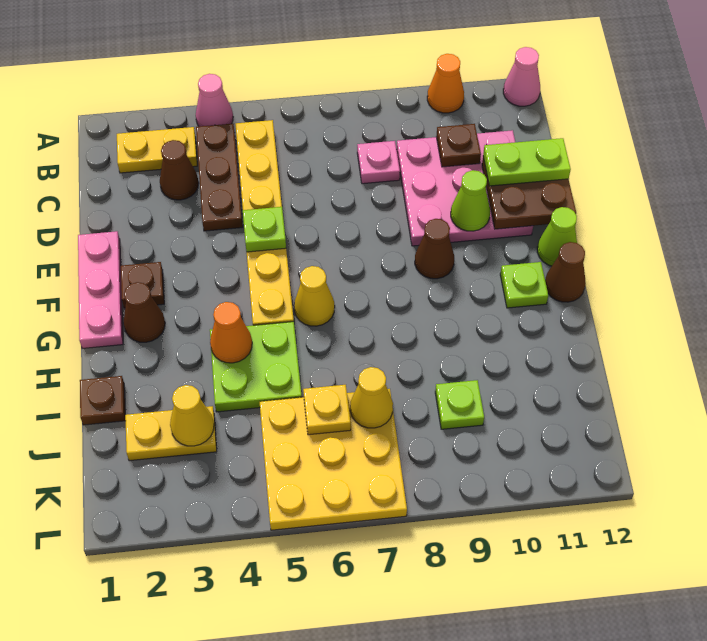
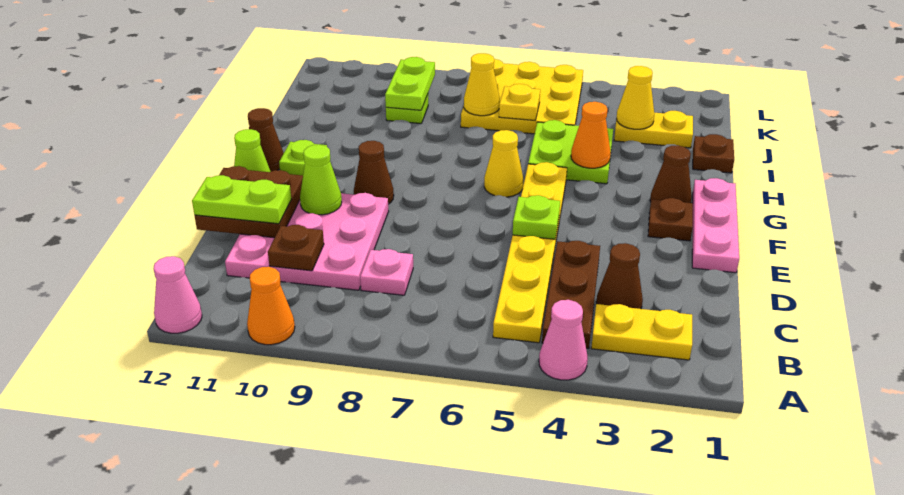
none -> lime plate J9:K9 level 2

